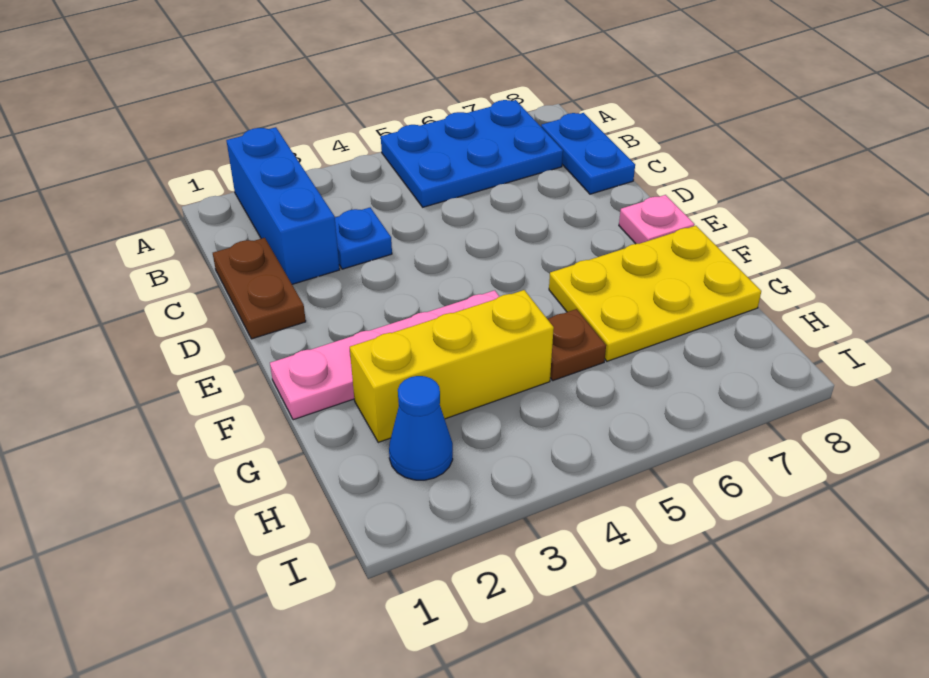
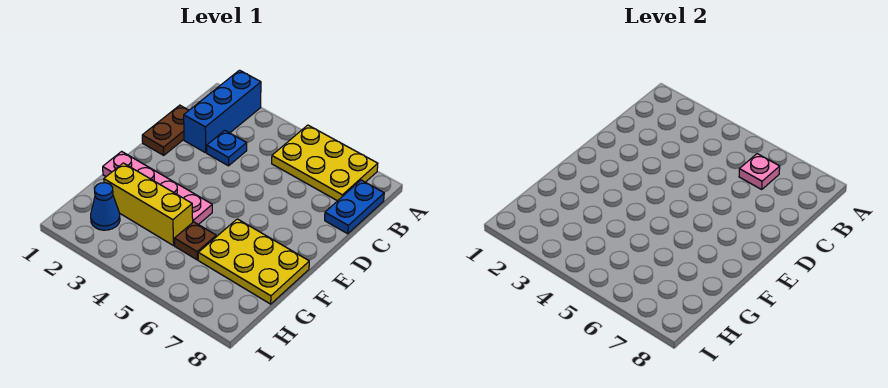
blue plate A5:B7 level 1 -> yellow plate A5:B7 level 1
pink plate E8 level 1 -> pink plate B6 level 2

